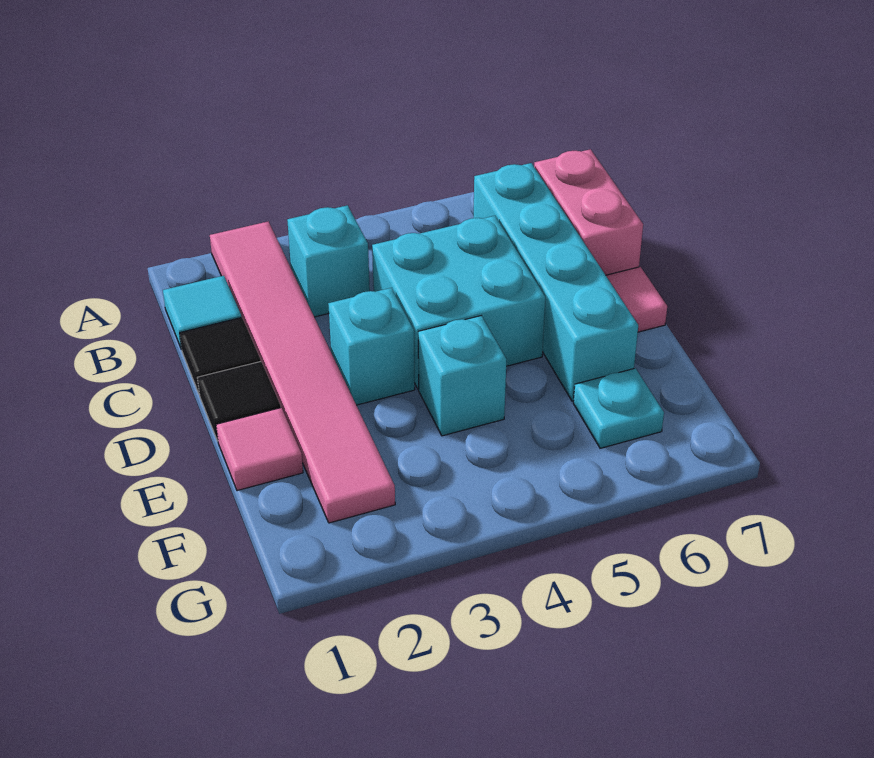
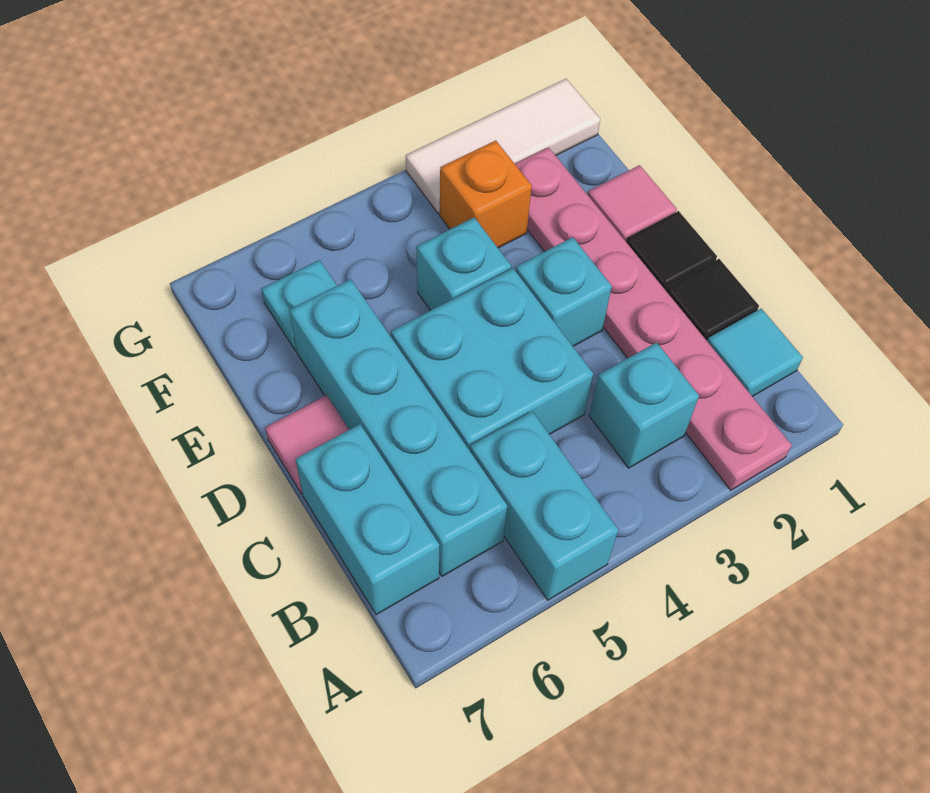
pink tile A2:F2 level 1 -> pink plate A2:F2 level 1
none -> cyan brick A5:B5 level 1
pink brick B7:C7 level 1 -> cyan brick B7:C7 level 1
none -> orange brick F3 level 1
none -> white tile G1:G3 level 1

